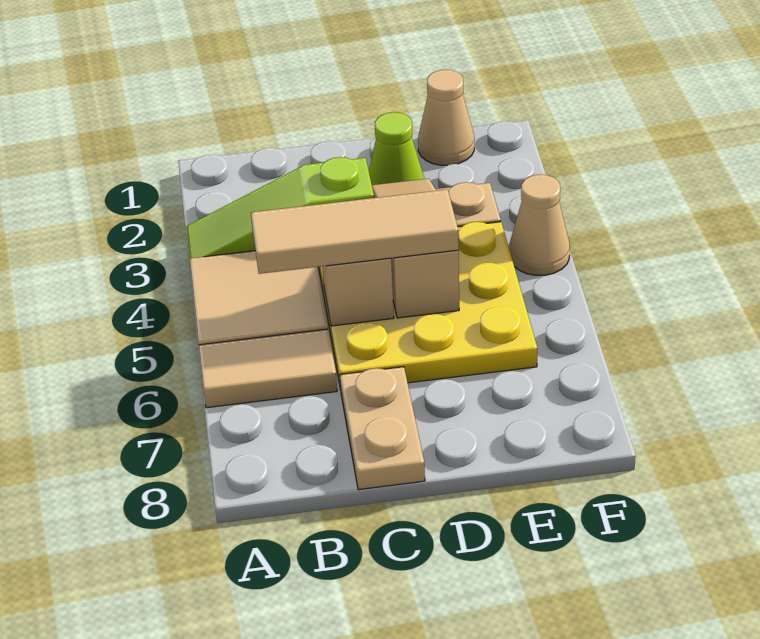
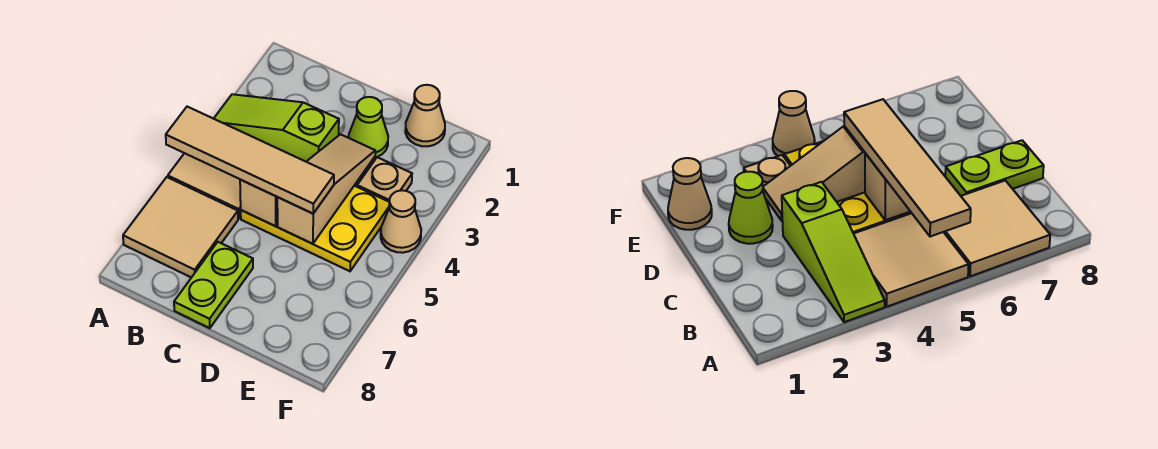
tan tile A6:B6 level 1 -> tan tile A6:B7 level 1
tan tile B5:D5 level 3 -> tan tile A5:D5 level 3
yellow plate C4:E6 level 1 -> yellow plate C4:E5 level 1
tan plate C7:C8 level 1 -> lime plate C7:C8 level 1

